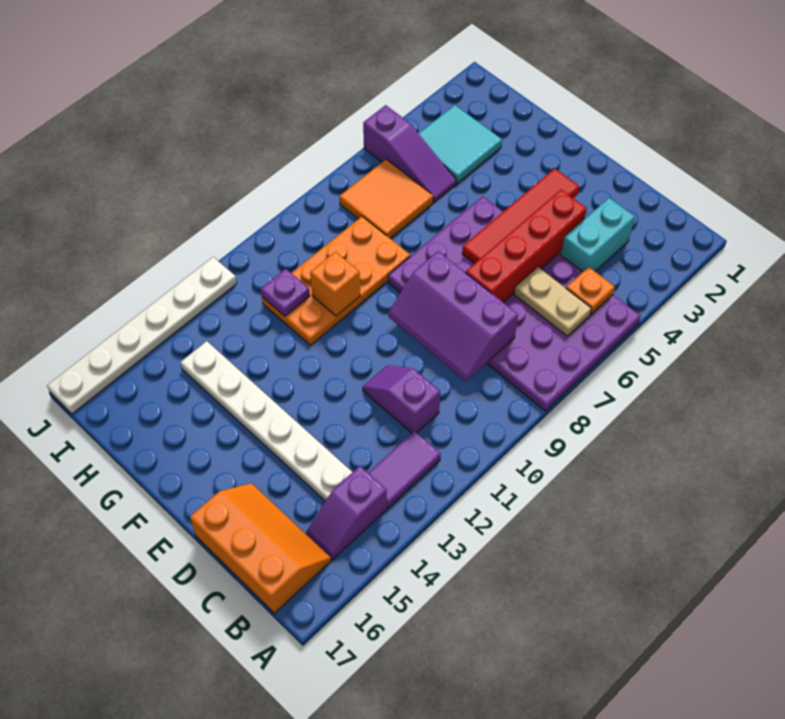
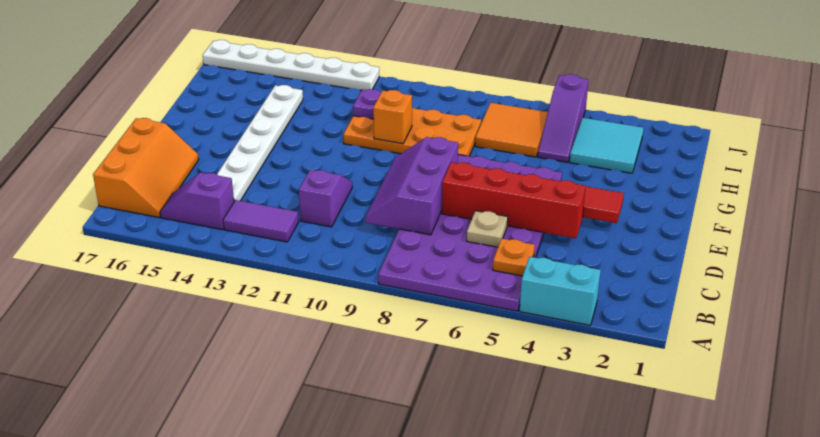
tan plate B6:C6 level 2 -> tan plate C6 level 2
cyan brick C3:C4 level 1 -> cyan brick A3:A4 level 1

